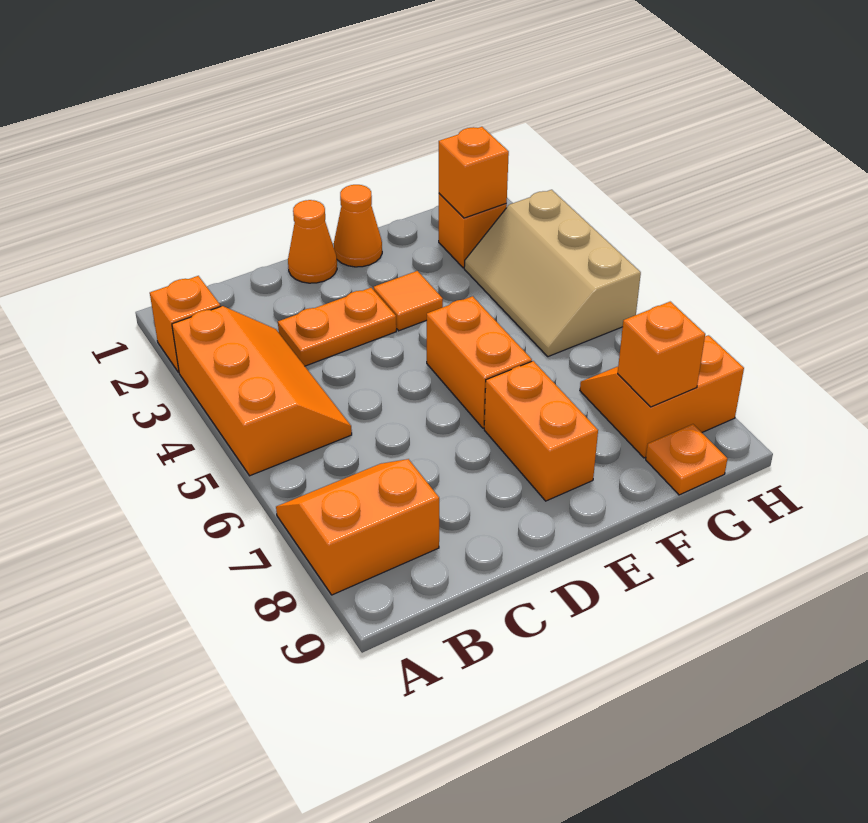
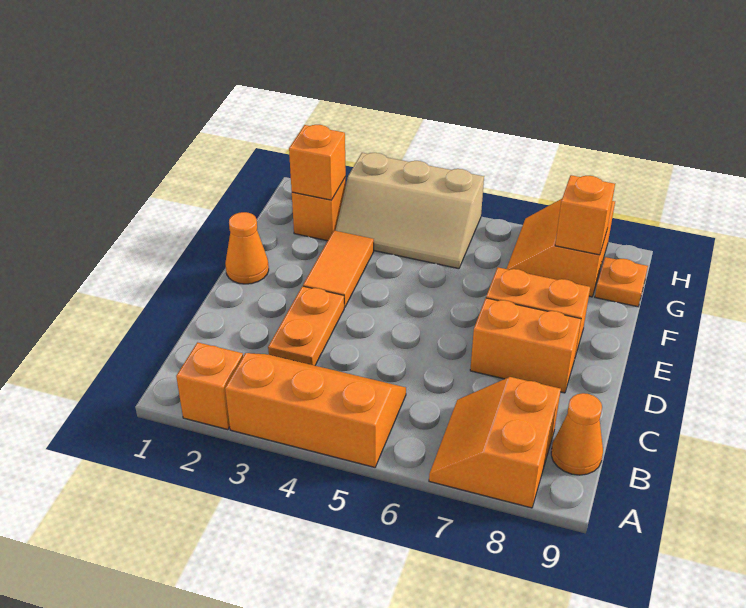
orange cone D1 level 1 -> orange cone B9 level 1
orange tile E3 level 1 -> orange tile E3:F3 level 1
orange brick E5:E6 level 1 -> orange brick D7:D8 level 1

